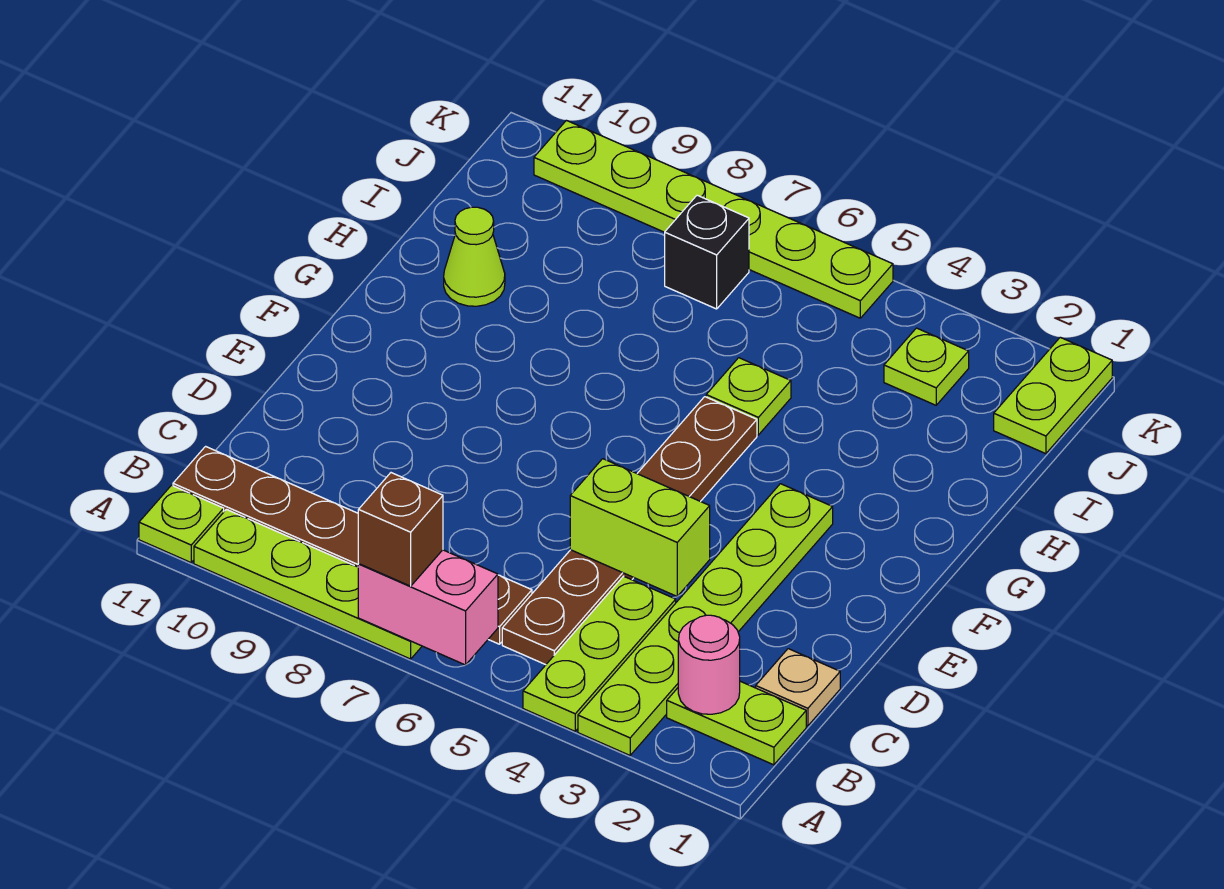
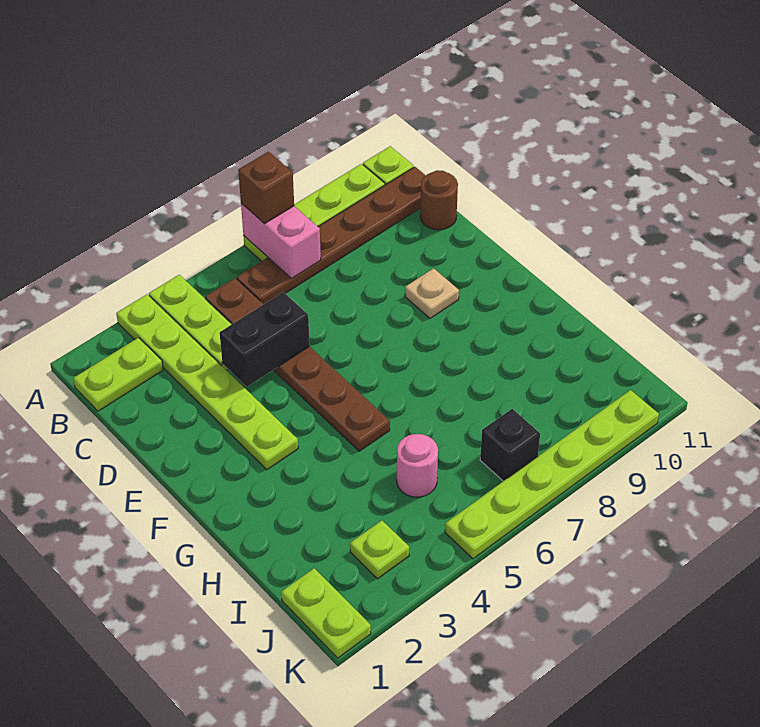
pink brick A6:A7 level 2 -> pink brick A7:B7 level 2
pink round brick B2 level 2 -> pink round brick I5 level 1
tan plate C1 level 1 -> tan plate E9 level 1
none -> brown round brick C11 level 1
lime brick D4:D5 level 2 -> black brick D4:D5 level 2
lime plate H5 level 1 -> none
lime cone H10 level 1 -> none

